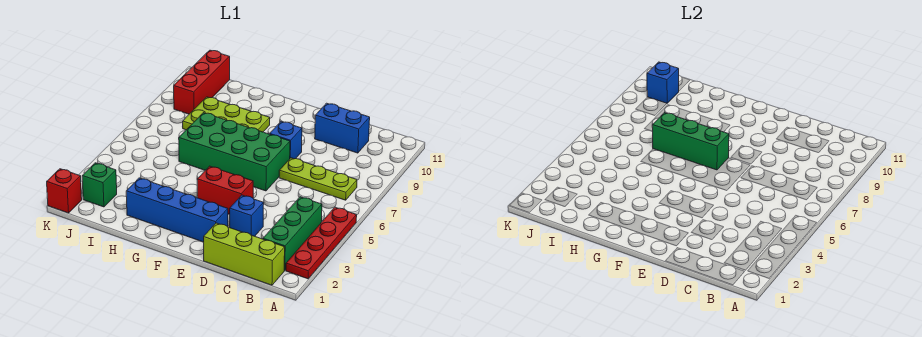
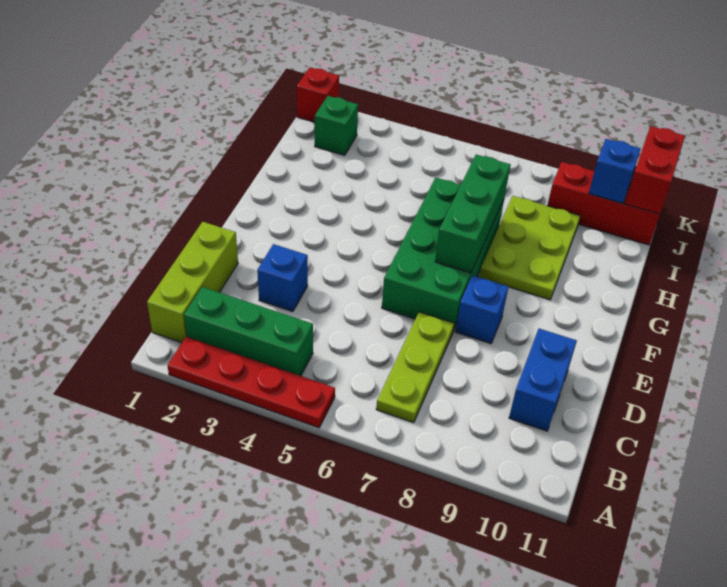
blue brick E2:H2 level 1 -> none
red brick E4:F4 level 1 -> red brick J11:K11 level 2

